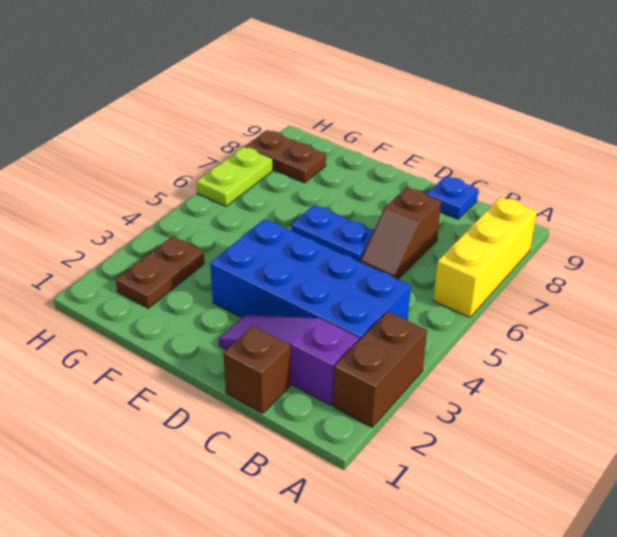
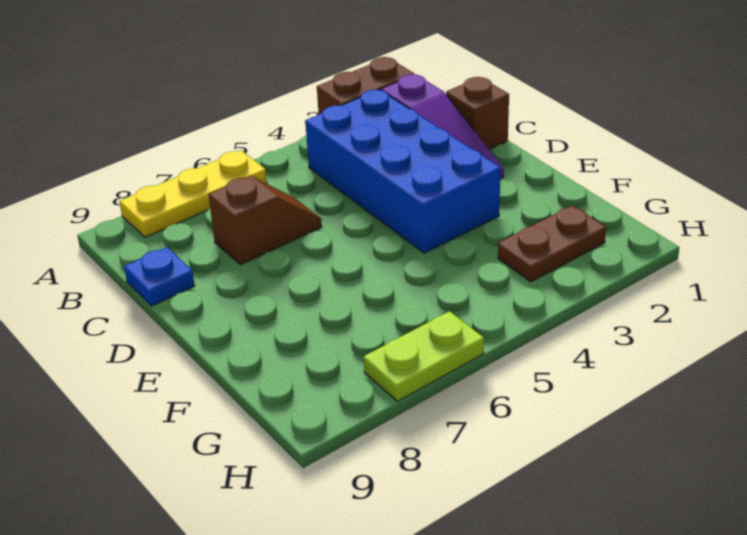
yellow brick A6:A8 level 1 -> yellow plate A6:A8 level 1
blue plate D6:E6 level 1 -> none
brown plate G8:H8 level 1 -> none

